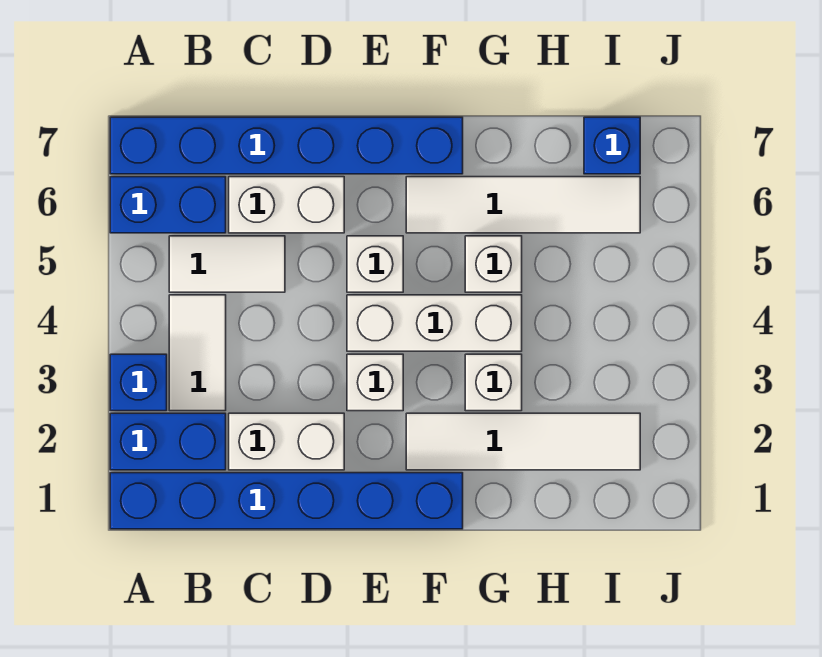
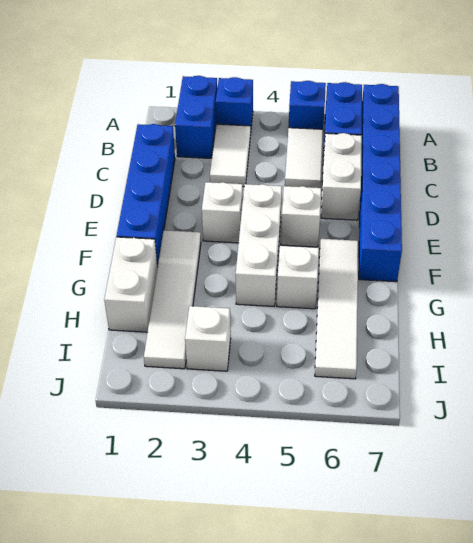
blue brick A1:F1 level 1 -> blue brick C1:F1 level 1
white tile B3:B4 level 1 -> white tile B3:C3 level 1
white brick C2:D2 level 1 -> white brick G1:H1 level 1
white brick G3 level 1 -> white brick I3 level 1
blue brick I7 level 1 -> blue brick A5 level 1

